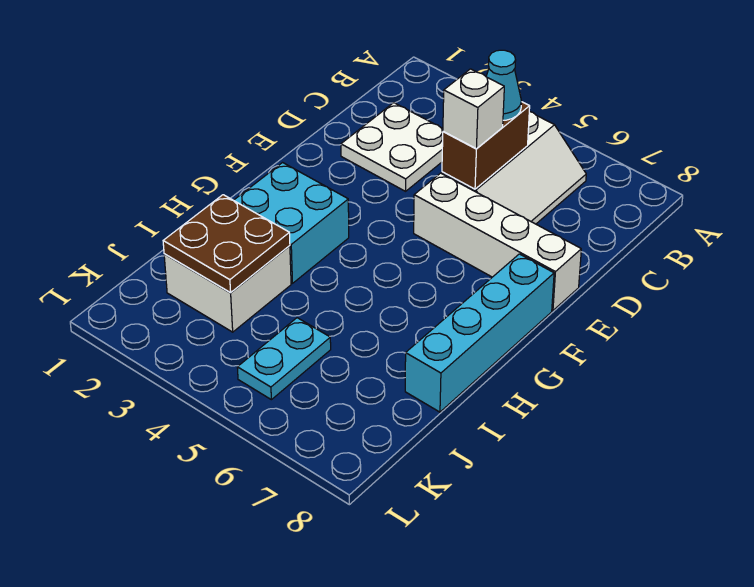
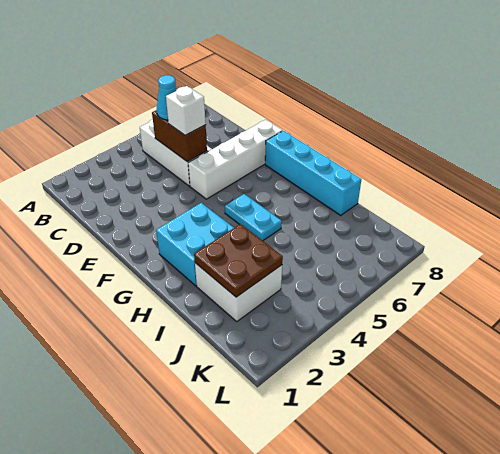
white plate C2:D3 level 1 -> none
cyan plate J5:K5 level 1 -> cyan plate G5:H5 level 1

